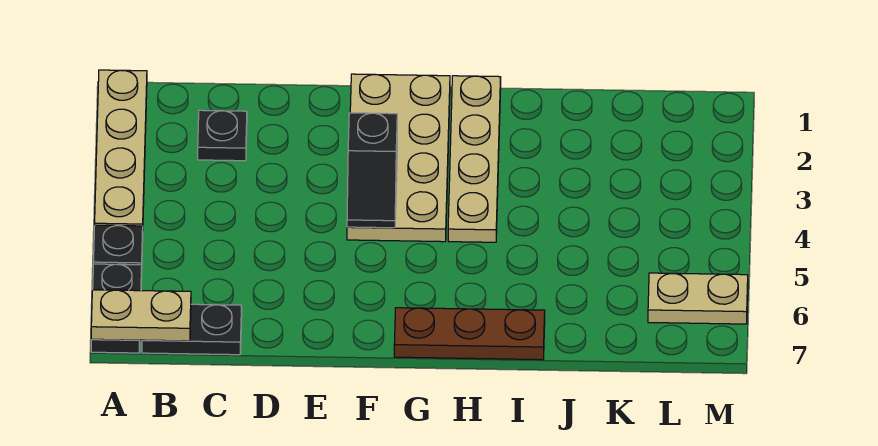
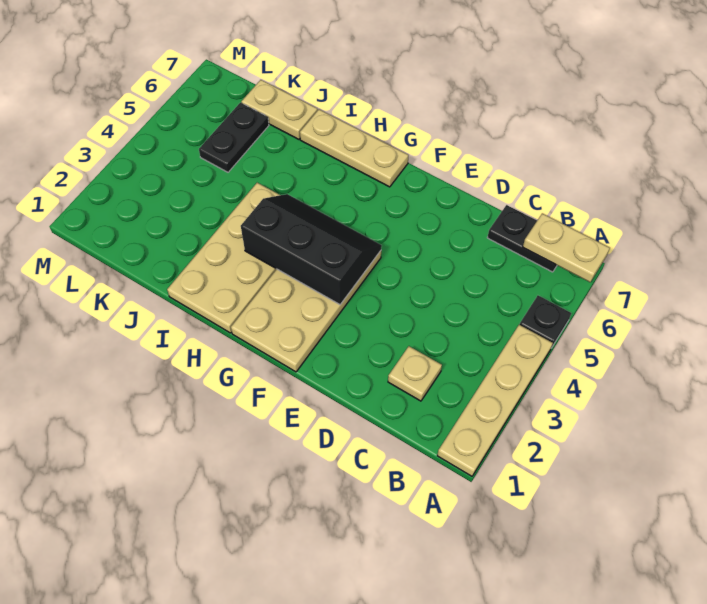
black plate A6:A7 level 1 -> black plate K5:K6 level 1
black plate C2 level 1 -> tan plate C2 level 1
black slope F3:F4 level 2 top 3 -> black slope F3:H4 level 2 top 3
brown plate G7:I7 level 1 -> tan plate G7:I7 level 1
tan plate H1:H4 level 1 -> tan plate H1:I4 level 1
tan plate L6:M6 level 1 -> tan plate J7:K7 level 1

